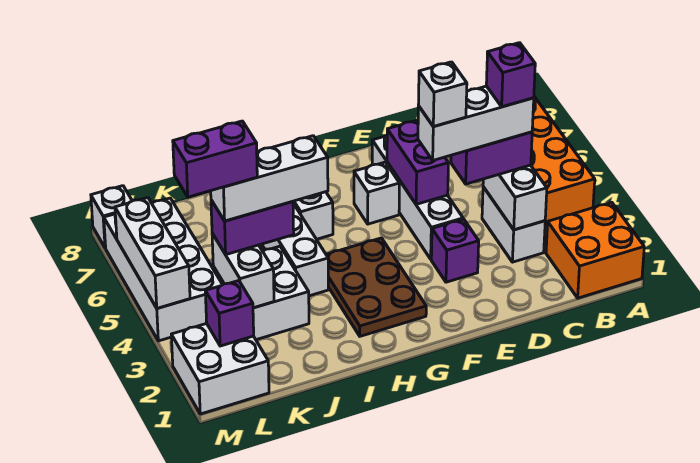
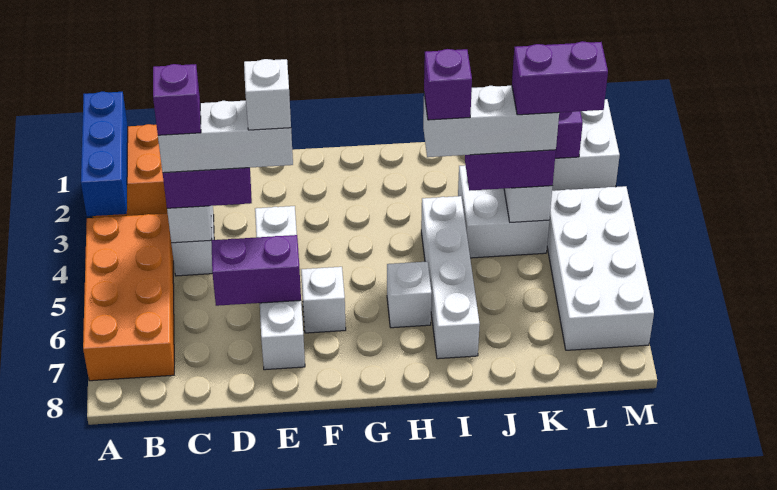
none -> blue brick A1:A3 level 2
purple brick E3 level 1 -> purple brick I4 level 5
purple brick E5:E6 level 2 -> purple brick D6:E6 level 2
brown plate G2:H4 level 1 -> none
white brick M4:M6 level 2 -> none
white brick M8 level 1 -> none

